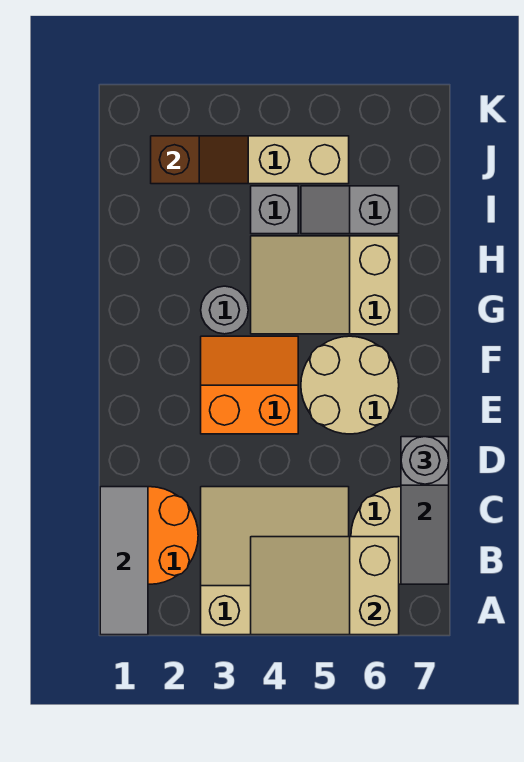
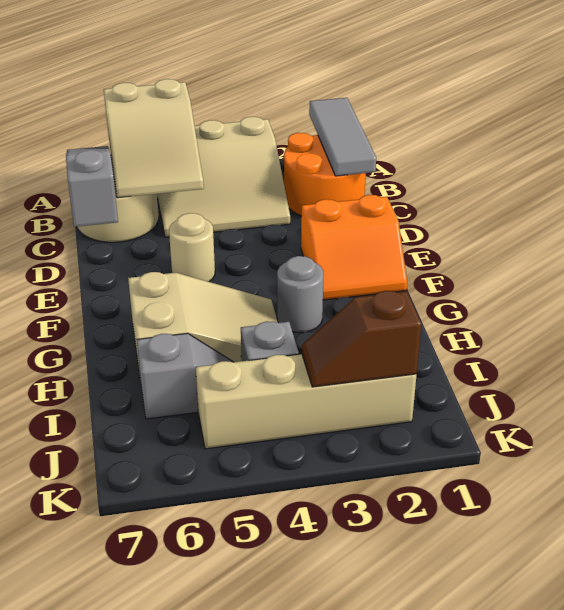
tan slope A4:B6 level 2 top 6 -> tan slope A5:C6 level 2 top A
grey round brick D7 level 3 -> none
orange slope E3:F4 level 1 top E -> orange slope E1:F2 level 1 top E
tan round brick E5:F6 level 1 -> tan round brick E5 level 1

